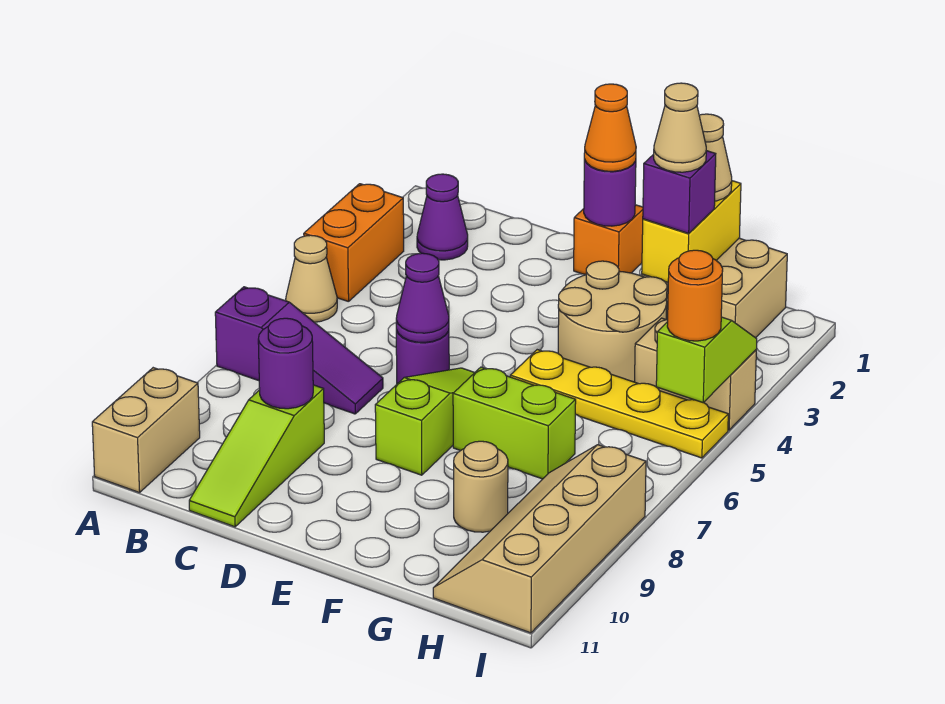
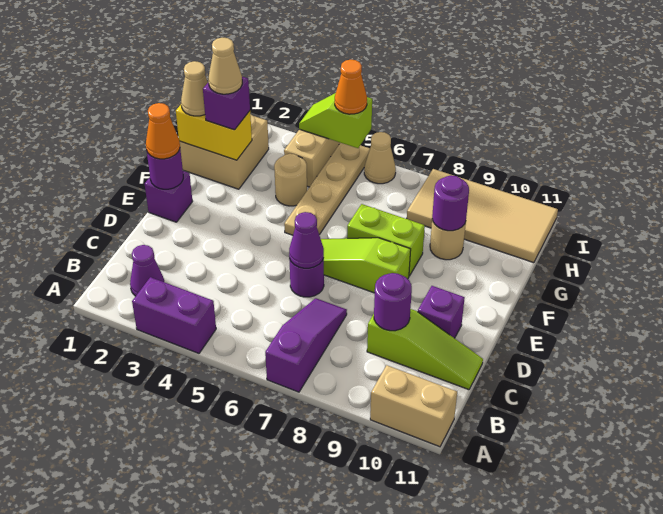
orange brick A3:A4 level 1 -> purple brick A3:A4 level 1
tan cone A5 level 1 -> tan cone I6 level 1
none -> purple brick D10 level 1
orange brick E1 level 1 -> purple brick E1 level 1
tan round brick F3:G4 level 1 -> tan round brick G4 level 1
yellow plate F5:I5 level 1 -> tan plate F5:I5 level 1
lime brick F7:G7 level 1 -> lime brick F7:F8 level 1
none -> purple round brick G9 level 2
tan slope H8:I11 level 1 top I -> tan tile H8:I11 level 1
orange round brick I5 level 3 -> orange cone I5 level 3

